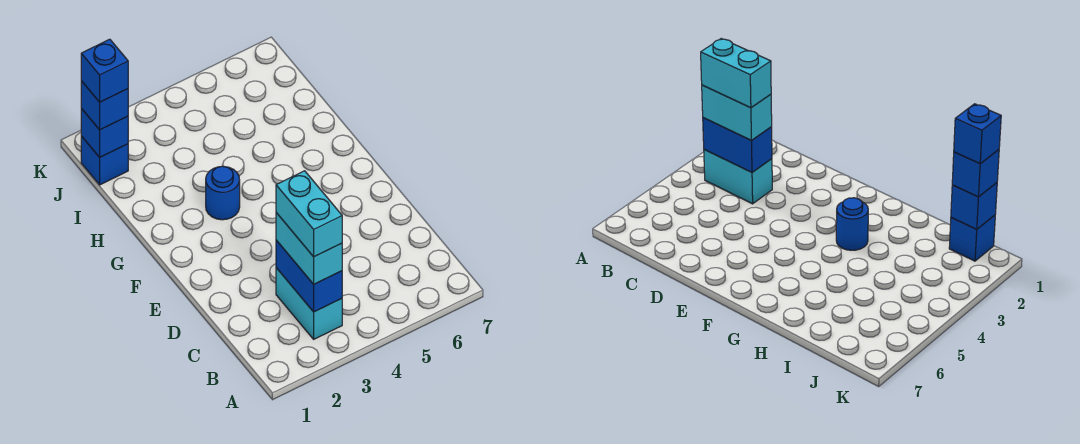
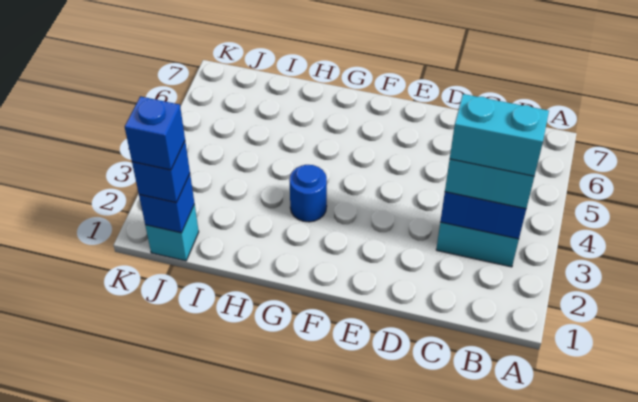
blue brick J1 level 1 -> cyan brick J1 level 1

